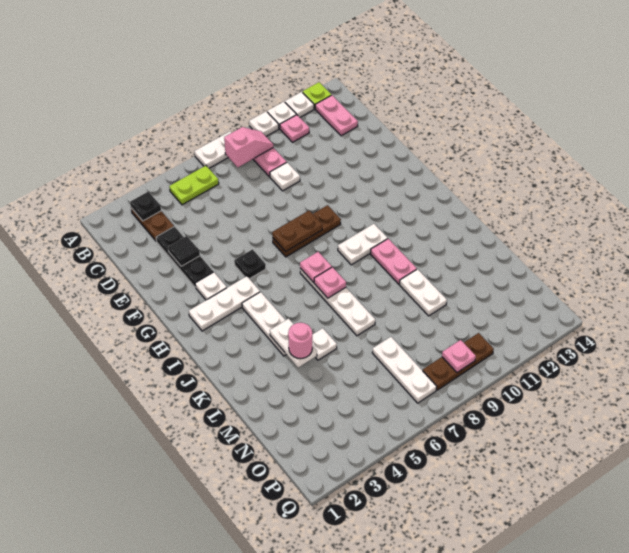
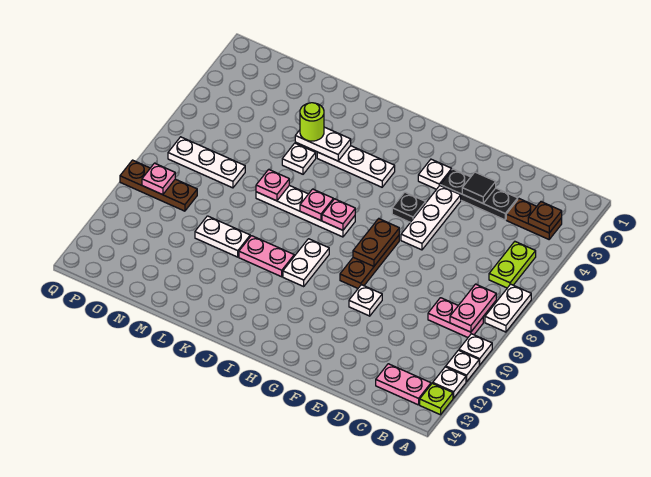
black plate B3 level 2 -> brown plate B3 level 2
pink slope B8:B9 level 2 top 8 -> pink plate B8:B9 level 2
pink plate B11 level 1 -> pink plate L7 level 2
white plate D9 level 1 -> white plate F10 level 1
white plate H2:H4 level 1 -> white plate F4:F6 level 1
pink round brick L4 level 3 -> lime round brick L4 level 3
brown plate P8:P10 level 1 -> brown plate O9:Q9 level 1

